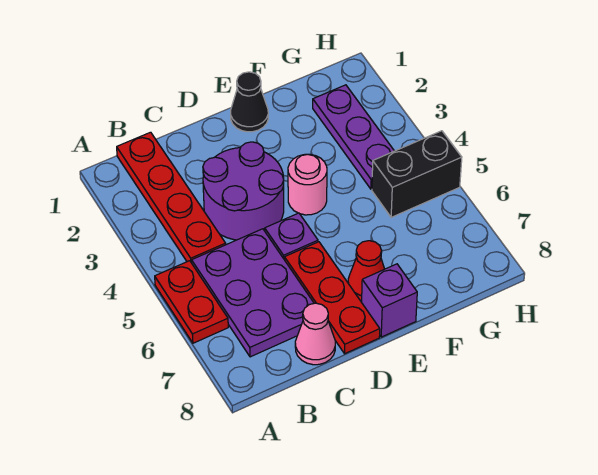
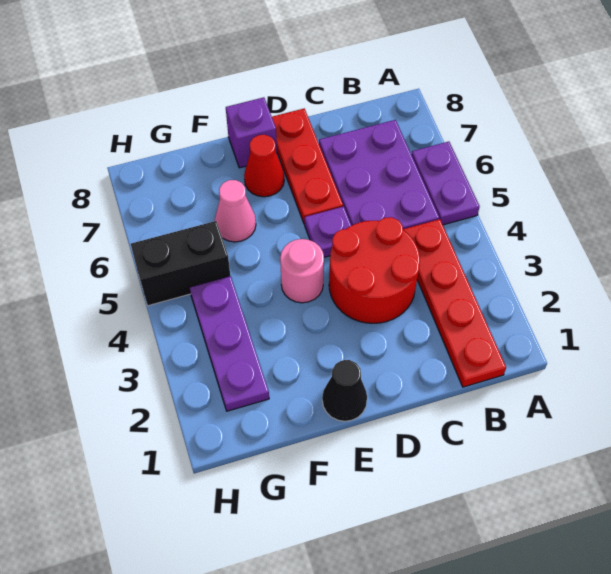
red plate A5:A6 level 1 -> purple plate A5:A6 level 1
purple round brick C3:D4 level 1 -> red round brick C3:D4 level 1
pink cone C8 level 1 -> pink cone F6 level 1

